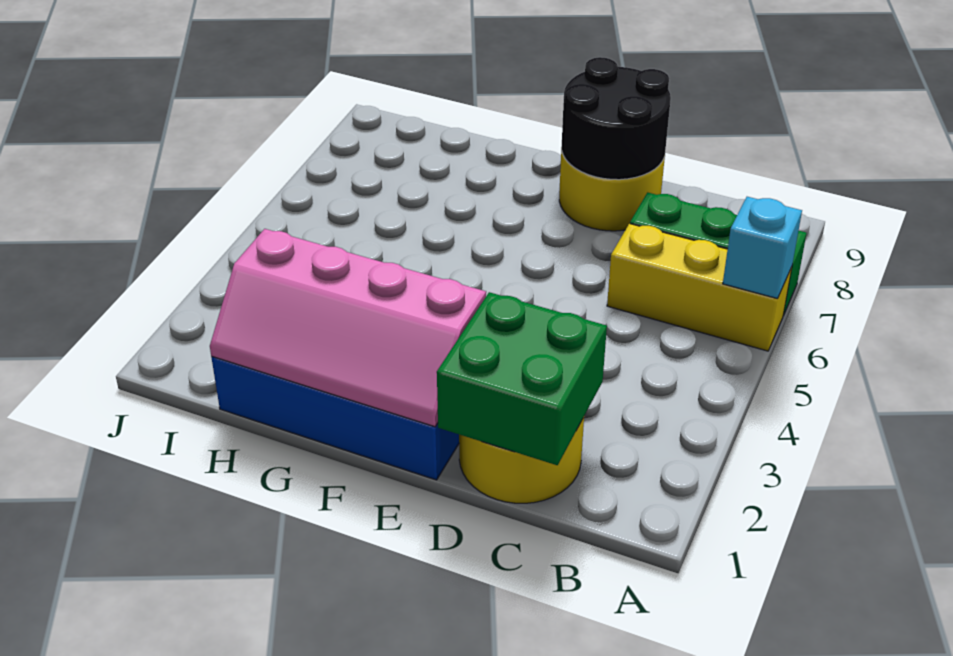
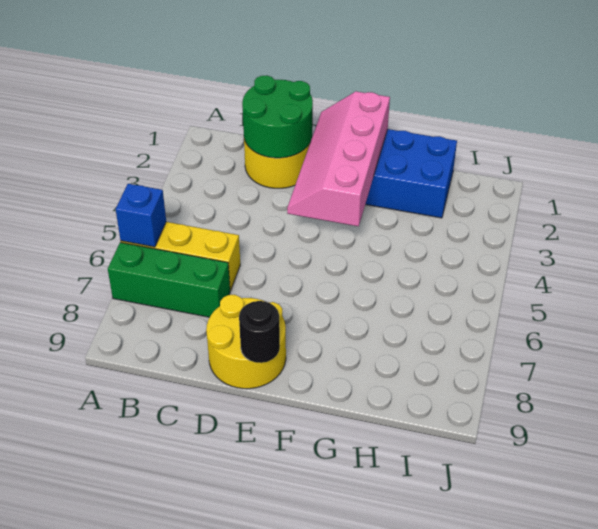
cyan brick A6 level 2 -> blue brick A6 level 2
green brick C1:D2 level 2 -> green round brick C1:D2 level 2
black round brick D8:E9 level 2 -> black round brick E9 level 2
pink slope E1:H2 level 2 top 2 -> pink slope E1:F4 level 2 top F

